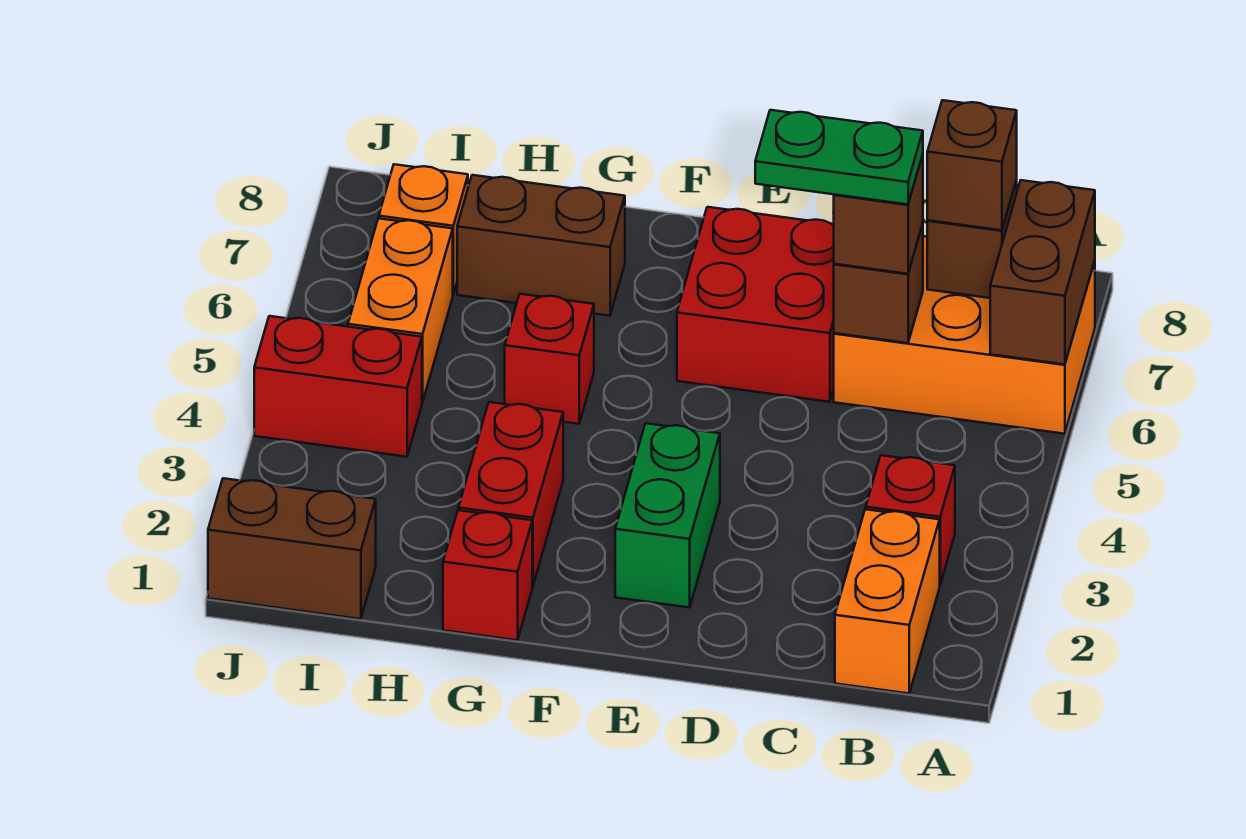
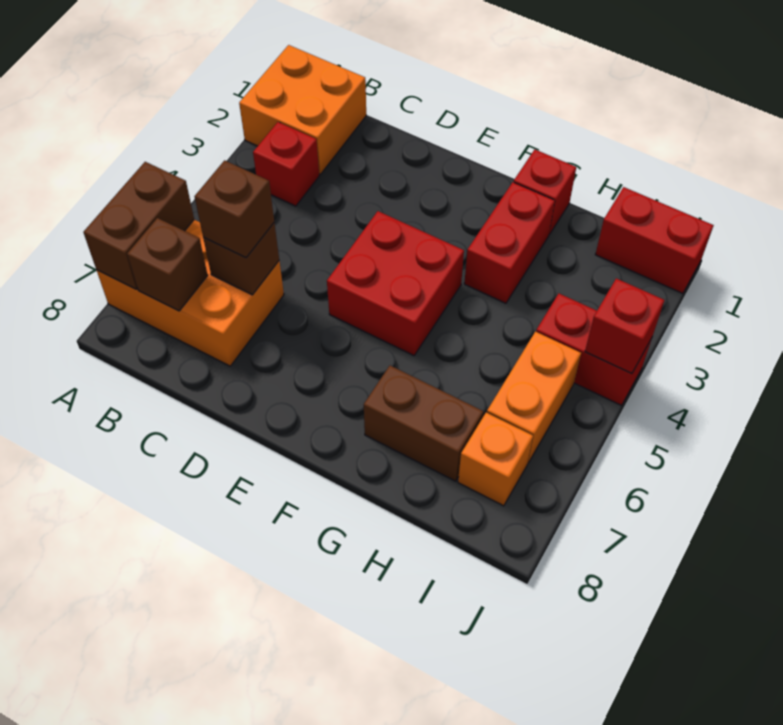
orange brick B1:B2 level 1 -> orange brick A1:B2 level 1
brown brick B7 level 3 -> none
green plate C6:D6 level 4 -> none
red brick D6:E7 level 1 -> red brick E4:F5 level 1
green brick E2:E3 level 1 -> none
red brick G5 level 1 -> red brick J4 level 2
brown brick I1:J1 level 1 -> red brick I1:J1 level 1

